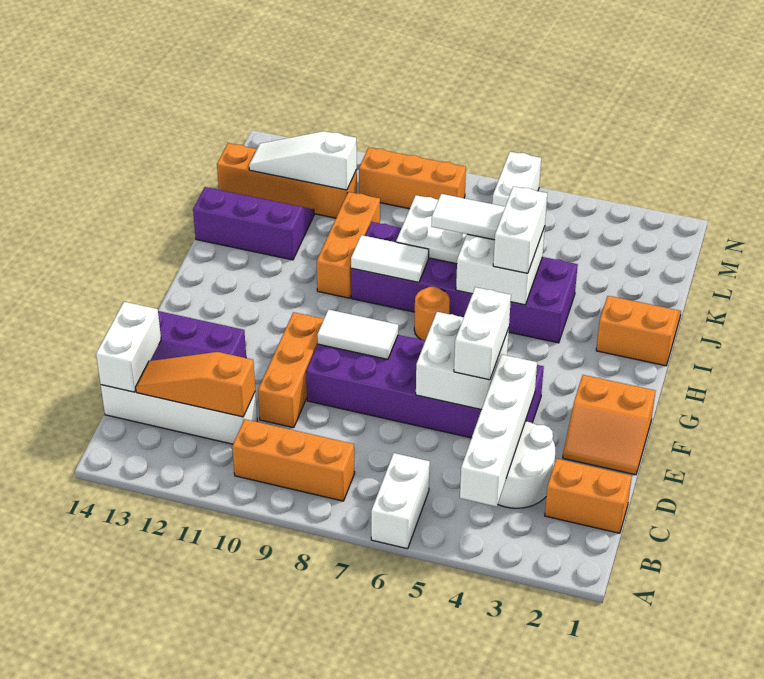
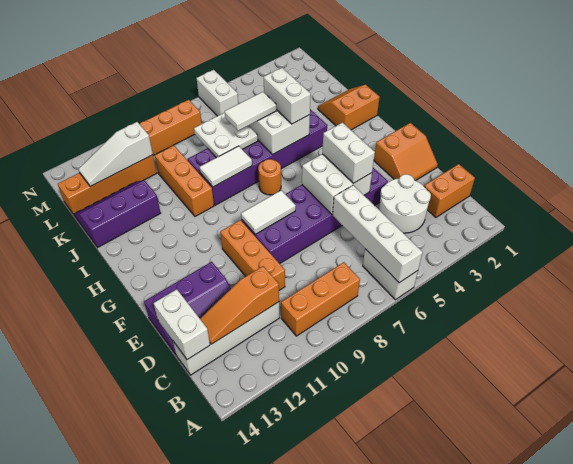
white brick B4:E4 level 2 -> white brick A6:D6 level 2

